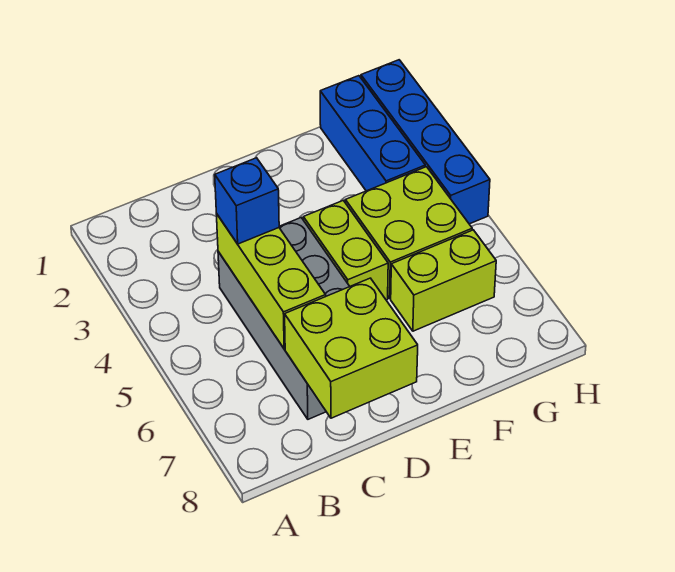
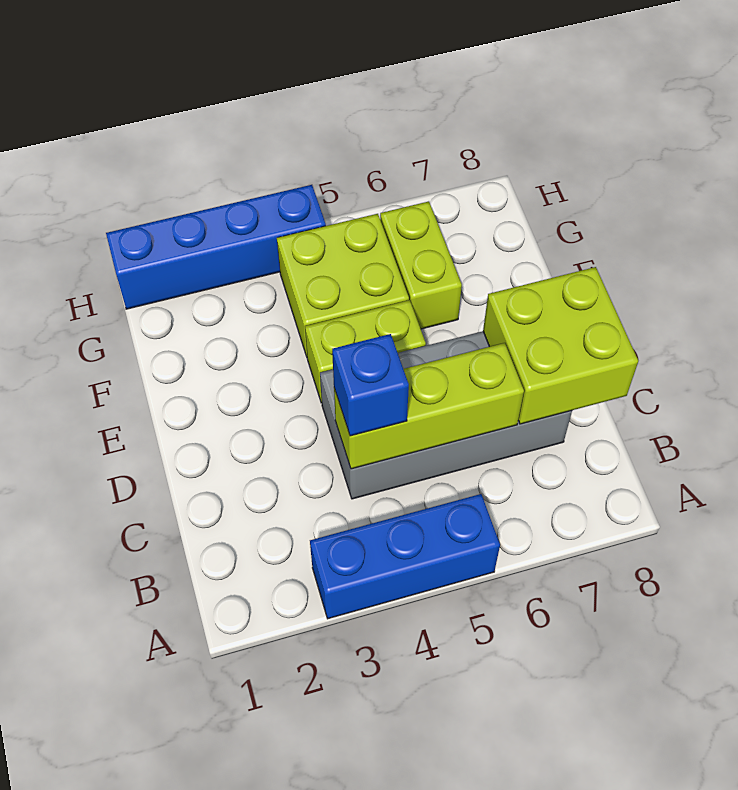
blue brick G1:G3 level 1 -> blue brick A3:A5 level 1

